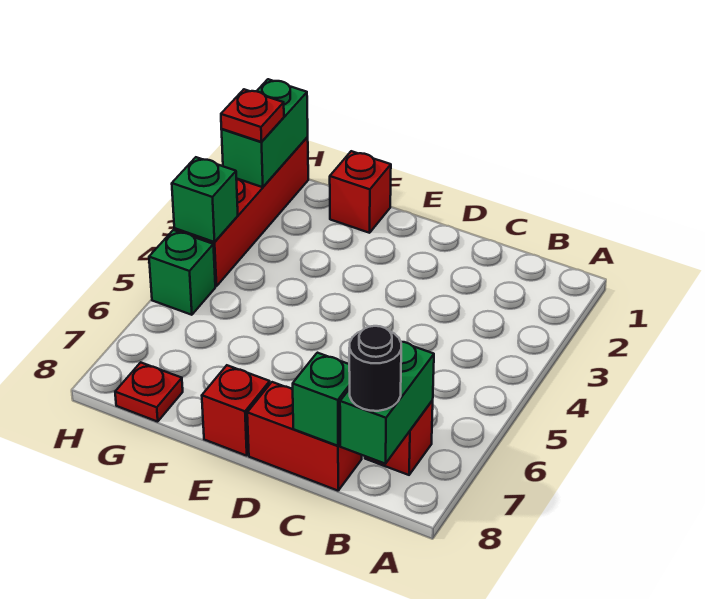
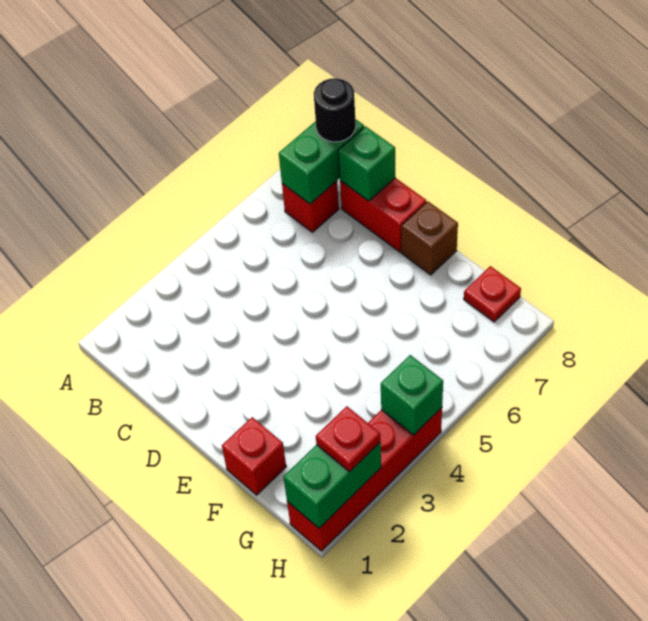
red brick E8 level 1 -> brown brick E8 level 1
green brick H5 level 1 -> none

